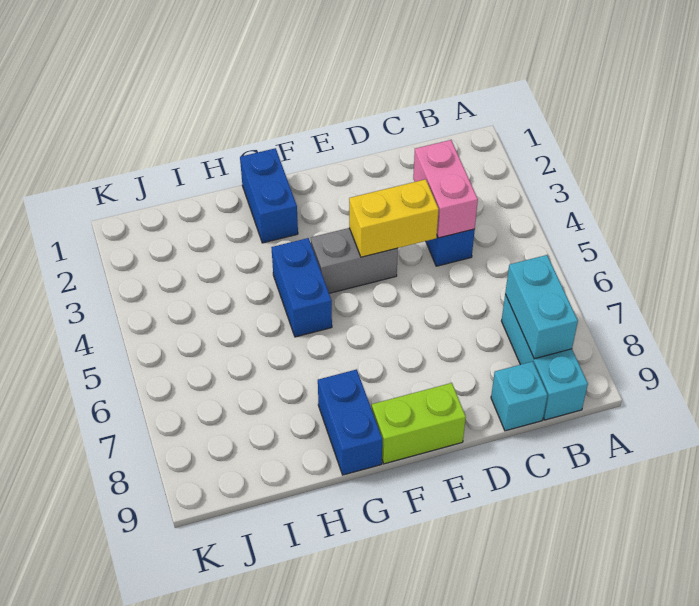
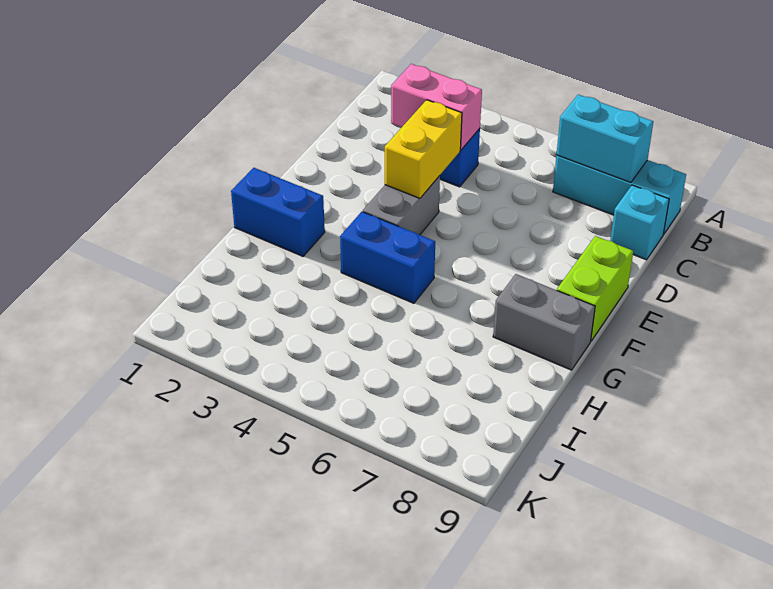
blue brick G8:G9 level 1 -> grey brick G8:G9 level 1

